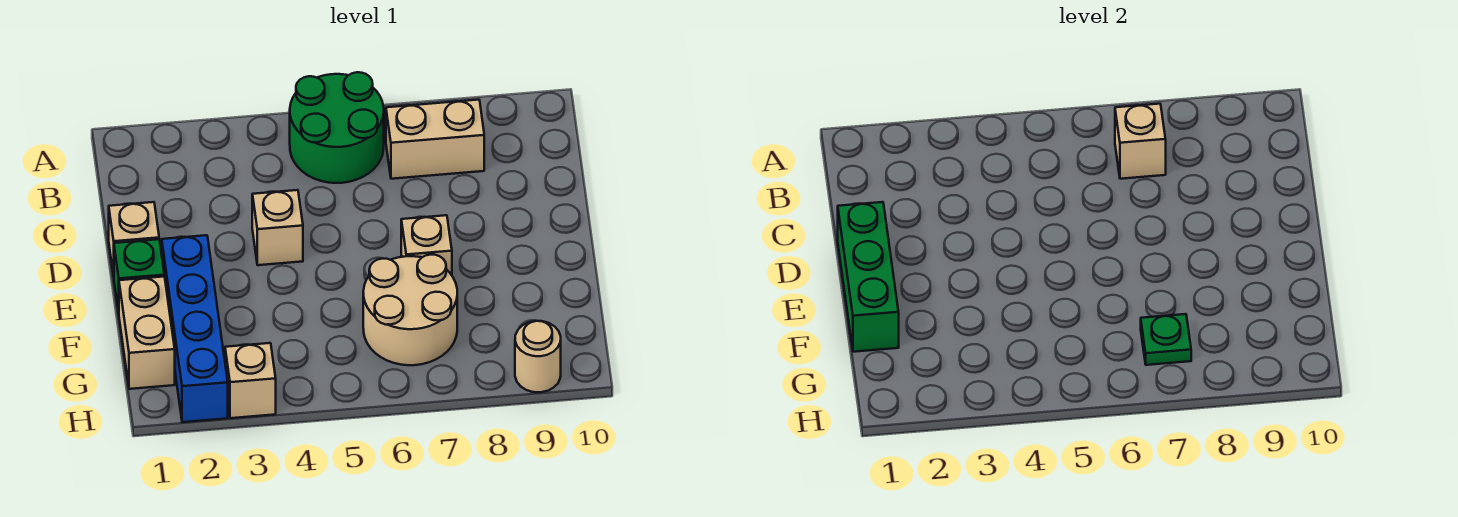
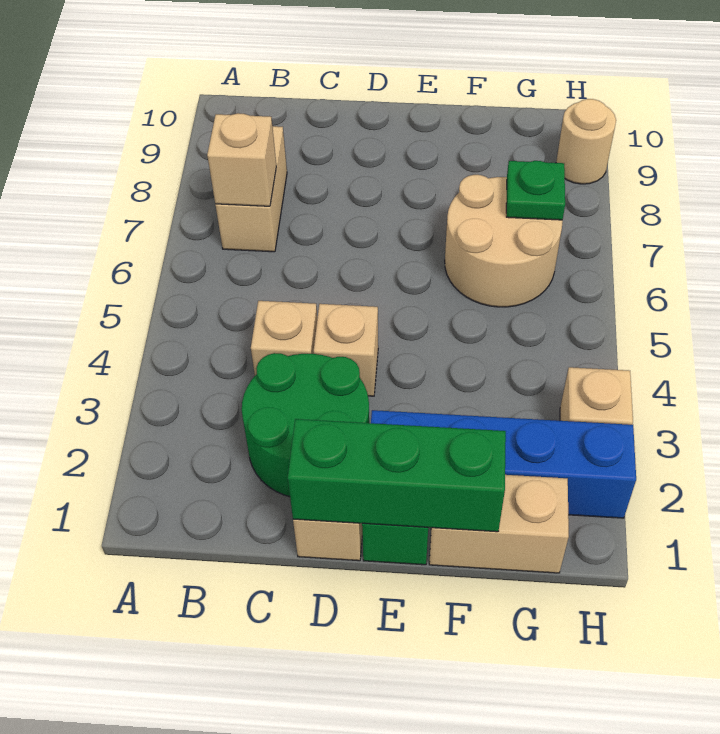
green round brick A5:B6 level 1 -> green round brick C2:D3 level 1
tan brick E7 level 1 -> tan brick C4 level 1

